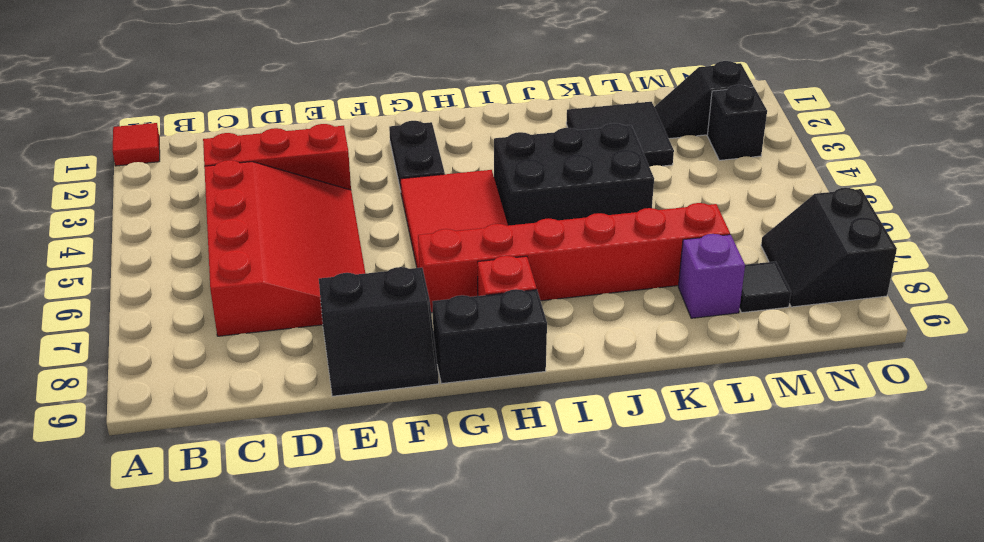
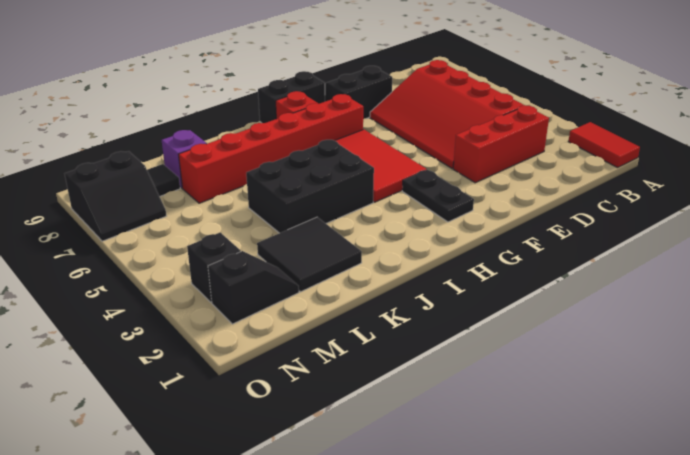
red tile A1 level 1 -> red tile A1:A2 level 1
black slope N7:O8 level 1 top O -> black slope N7:O8 level 1 top 8

